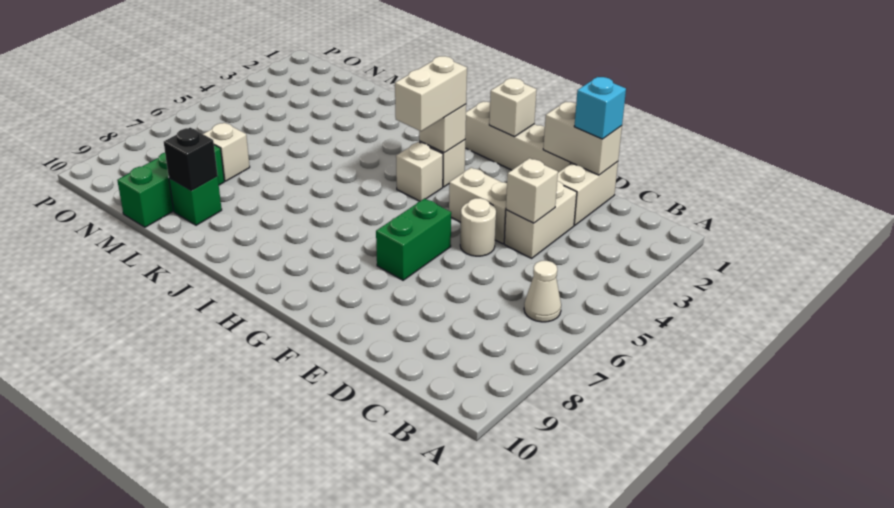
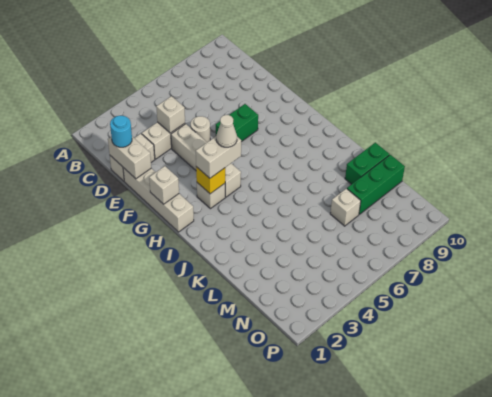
white cone B6 level 1 -> white cone H4 level 4
cyan brick D1 level 3 -> cyan round brick D1 level 3
white brick H3 level 2 -> yellow brick H3 level 2
green brick L9 level 1 -> green brick L9:L10 level 1
black brick L9 level 2 -> none

